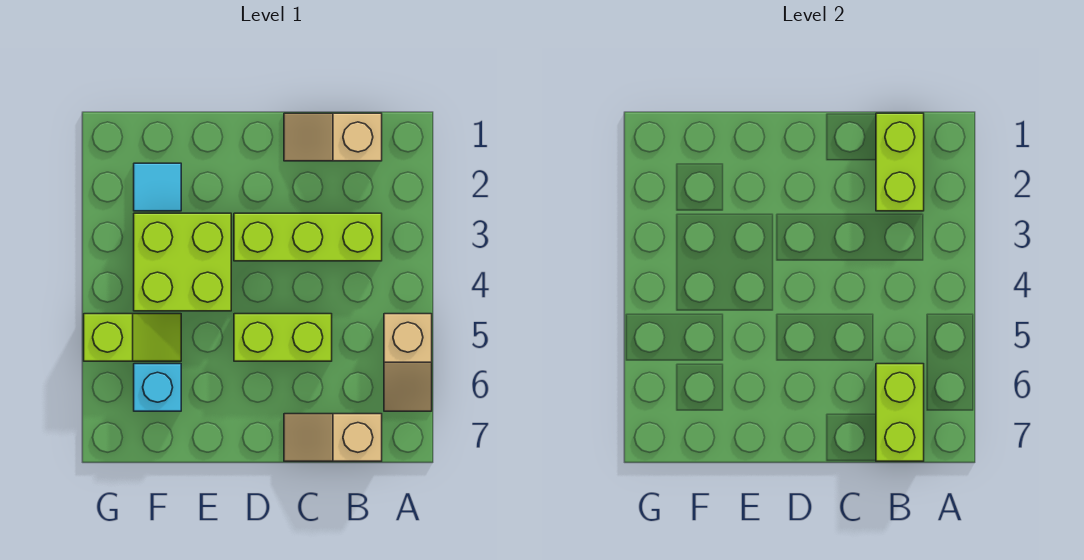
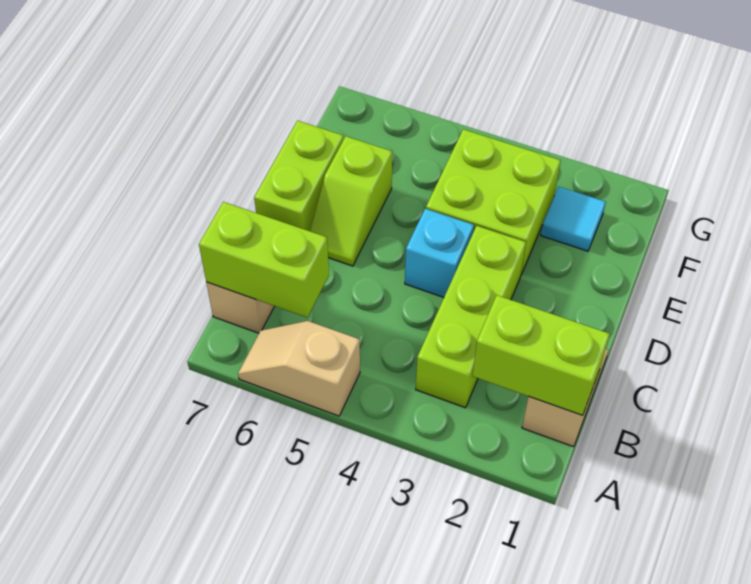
lime brick C5:D5 level 1 -> lime brick D7:E7 level 1
lime slope F5:G5 level 1 top G -> lime slope D6:E6 level 1 top E
cyan brick F6 level 1 -> cyan brick D4 level 1

